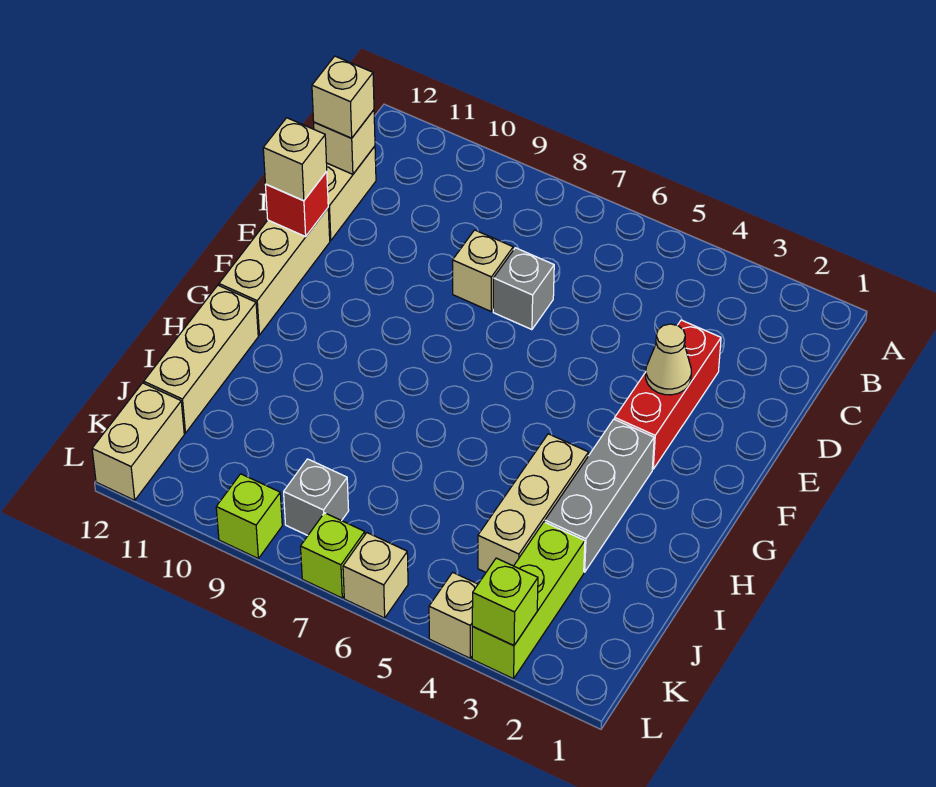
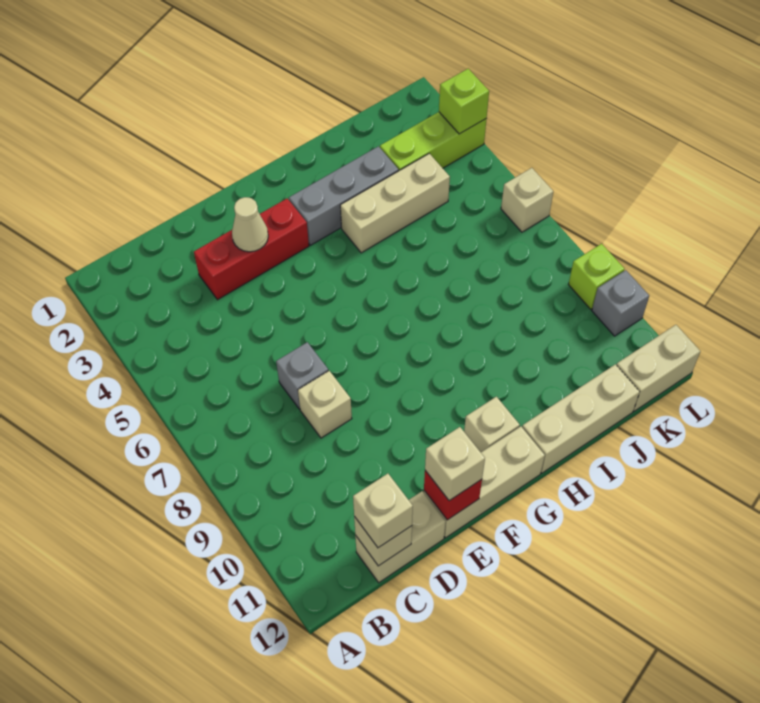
grey brick K8 level 1 -> grey brick L10 level 1
tan brick L4 level 1 -> tan brick G11 level 1
lime brick L7 level 1 -> none

